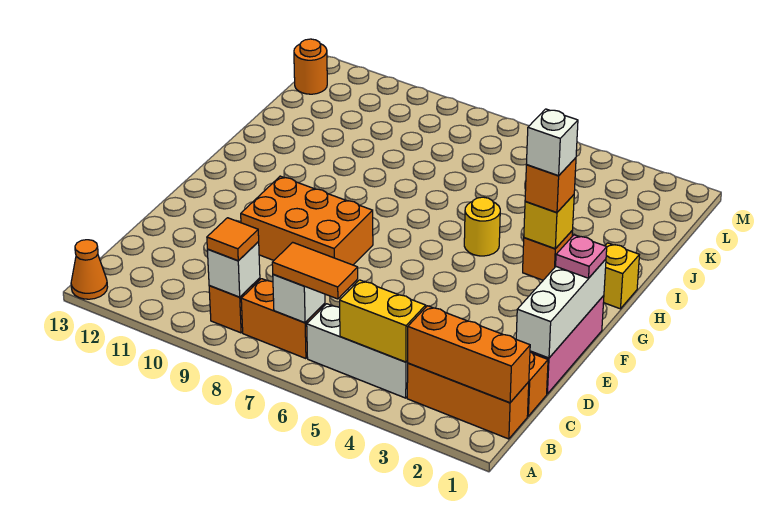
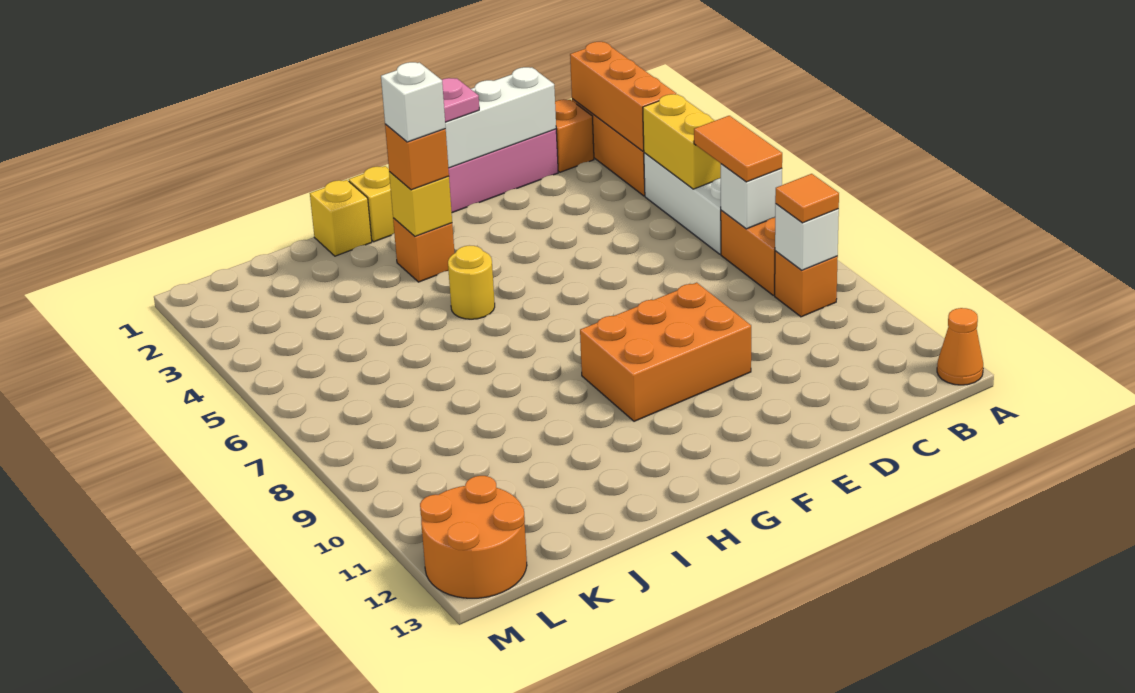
orange brick E8:F10 level 1 -> orange brick E9:G10 level 1
none -> yellow brick I1 level 1
orange round brick L13 level 1 -> orange round brick L12:M13 level 1

